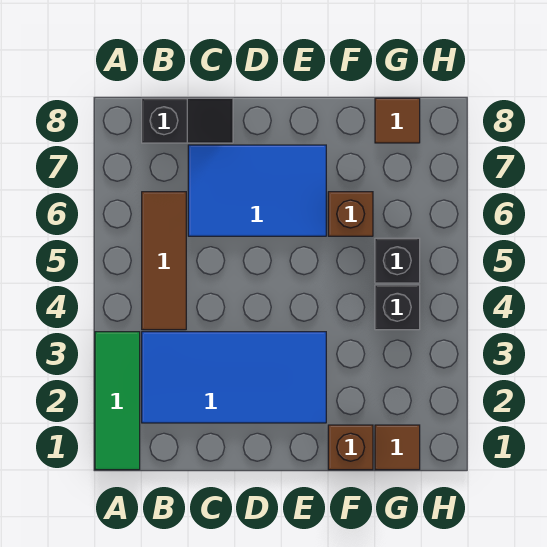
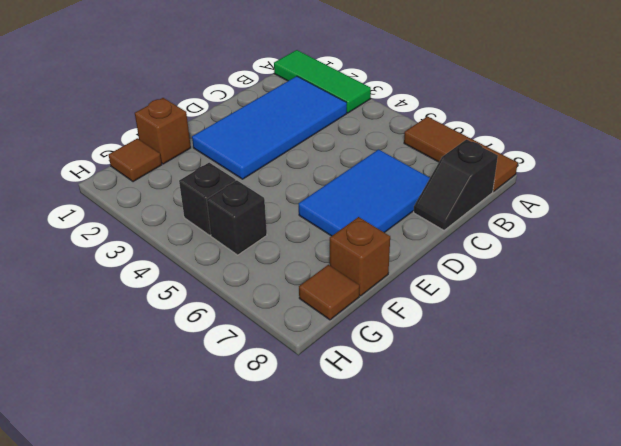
brown tile B4:B6 level 1 -> brown tile A6:A8 level 1
brown brick F6 level 1 -> brown brick F8 level 1

